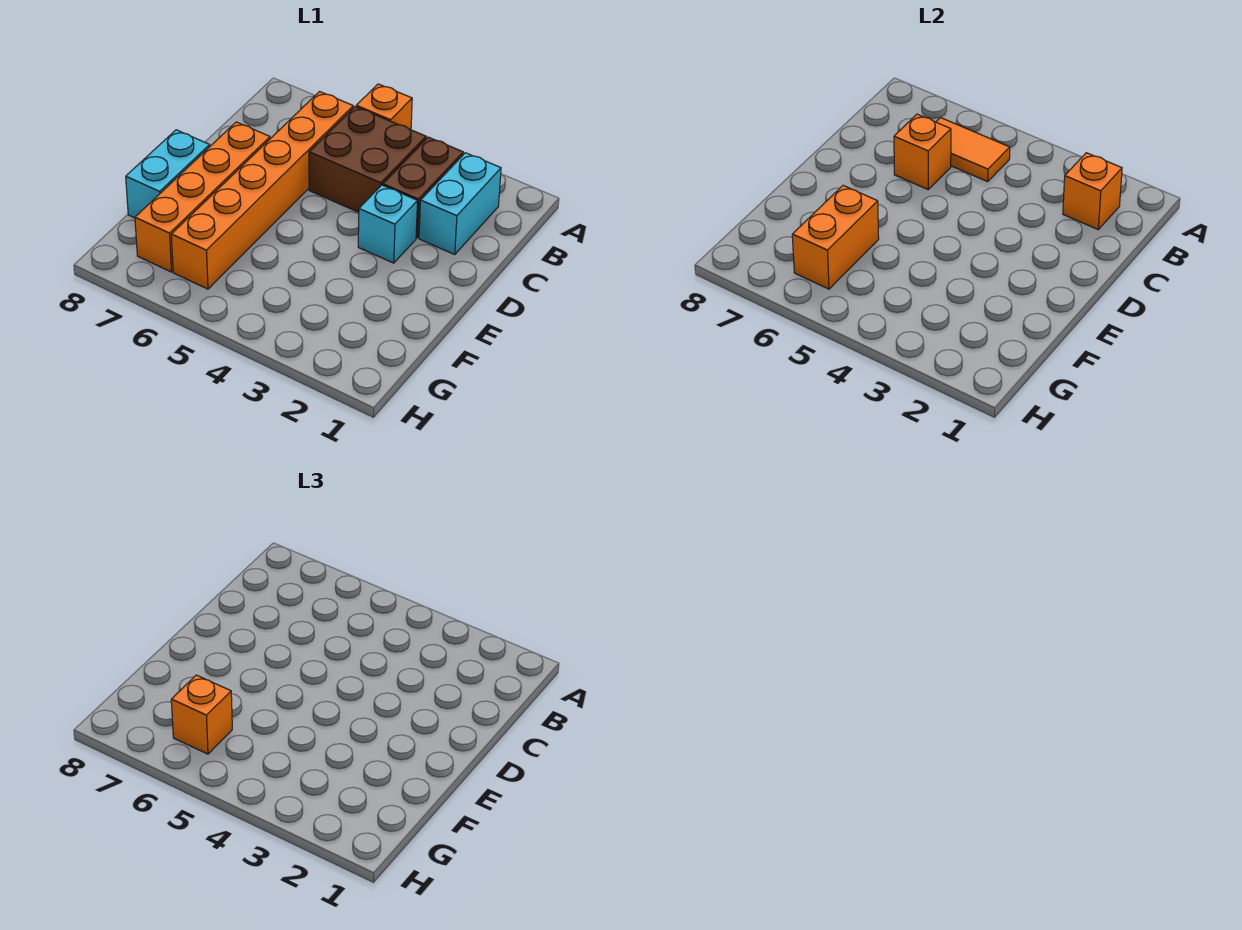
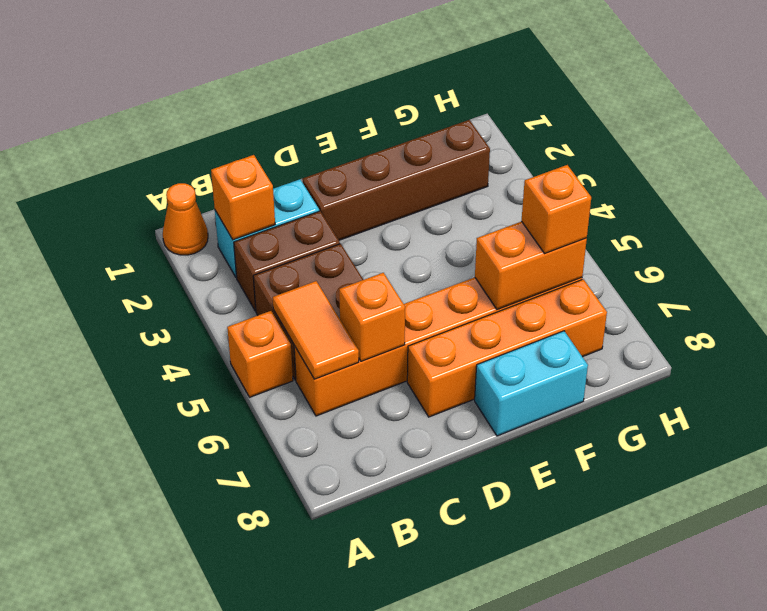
none -> orange cone A1 level 1
none -> brown brick D2:G2 level 1
cyan brick D3 level 1 -> none

